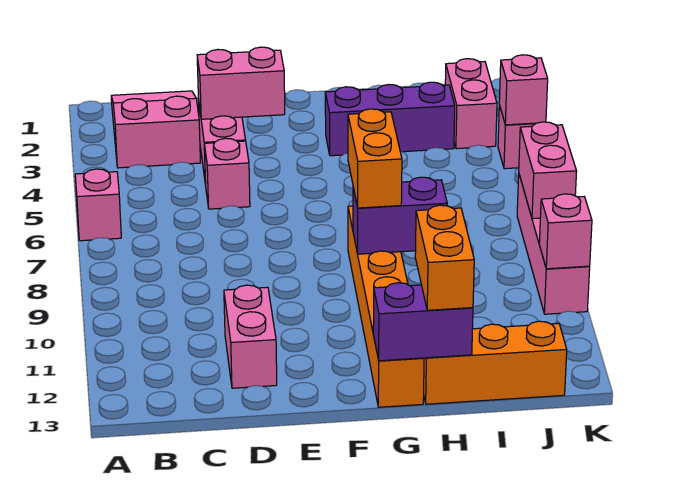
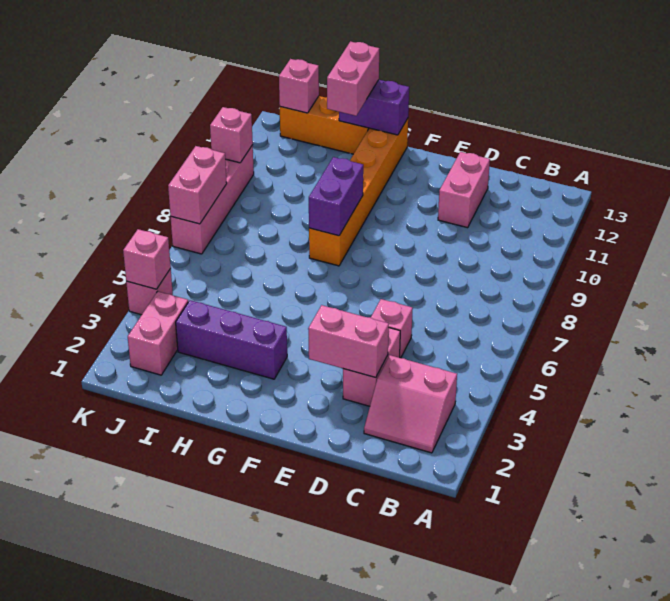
pink brick A6 level 1 -> pink brick J13 level 2
pink slope B1:C3 level 1 top 3 -> pink slope B2:C3 level 1 top 3
orange brick G8:G9 level 3 -> none
purple brick G9:H9 level 2 -> purple brick G8:G9 level 2
orange brick H12:H13 level 3 -> pink brick H12:H13 level 3

